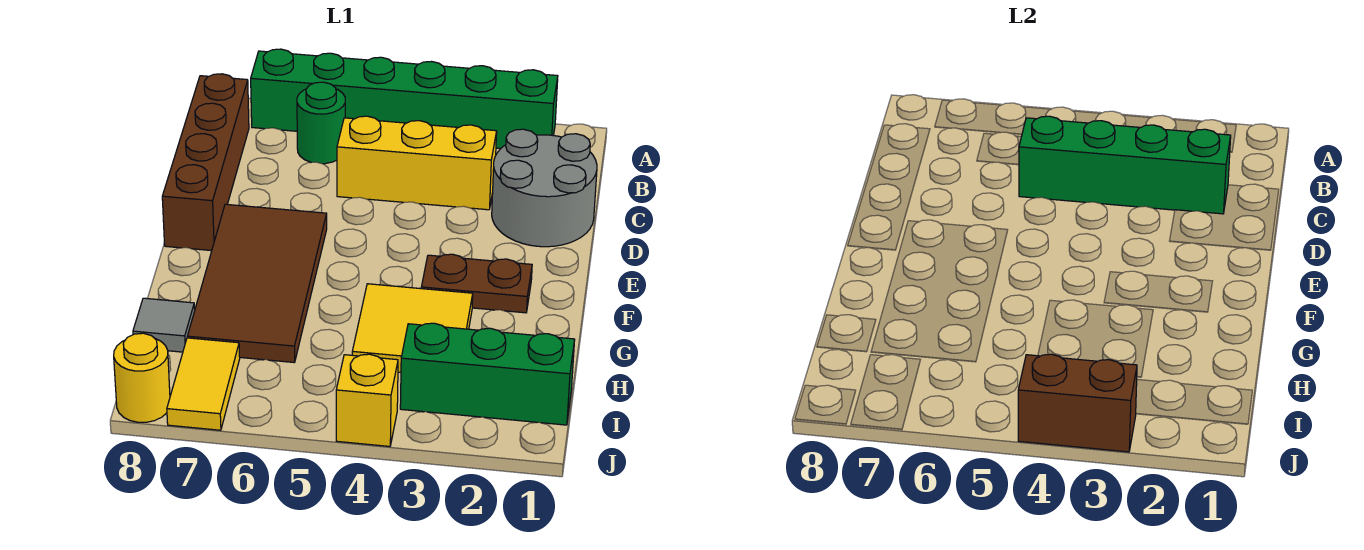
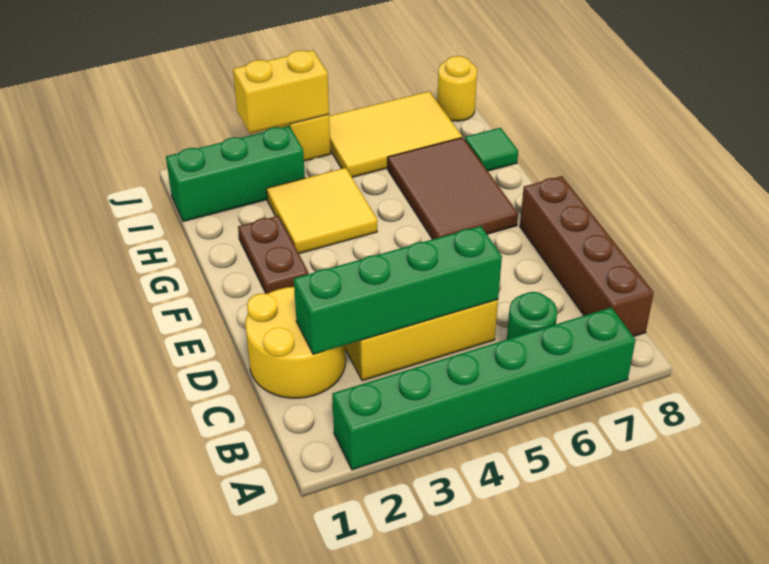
grey round brick C1:D2 level 1 -> yellow round brick C1:D2 level 1
brown tile E6:H7 level 1 -> brown tile F6:H7 level 1
brown plate F2:F3 level 1 -> brown plate F2:G2 level 1
grey tile H8 level 1 -> green tile H8 level 1
yellow tile I7:J7 level 1 -> yellow tile I5:J7 level 1
brown brick J3:J4 level 2 -> yellow brick J3:J4 level 2

